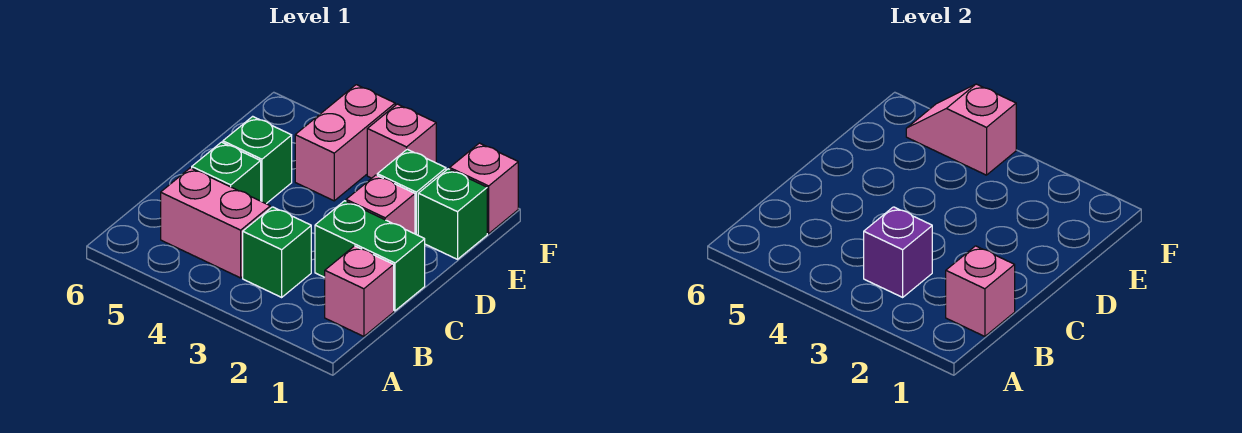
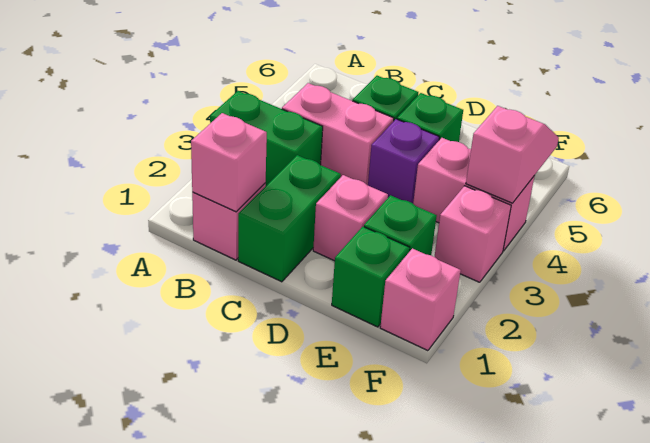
green brick B3 level 1 -> green brick A3:B3 level 1
purple brick B3 level 2 -> purple brick D4 level 1
pink brick B4:B5 level 1 -> pink brick B4:C4 level 1

